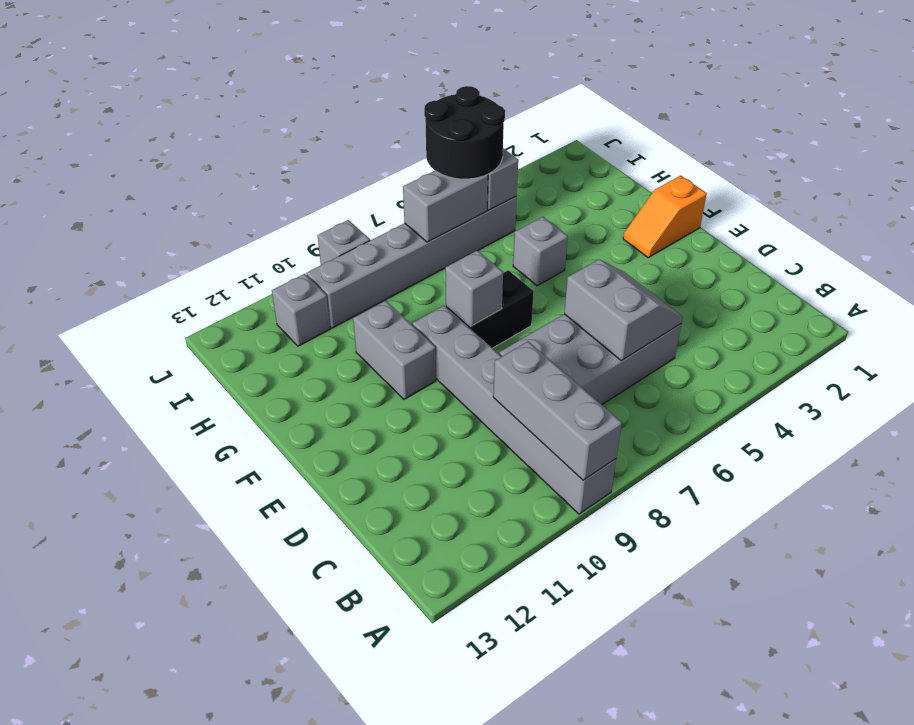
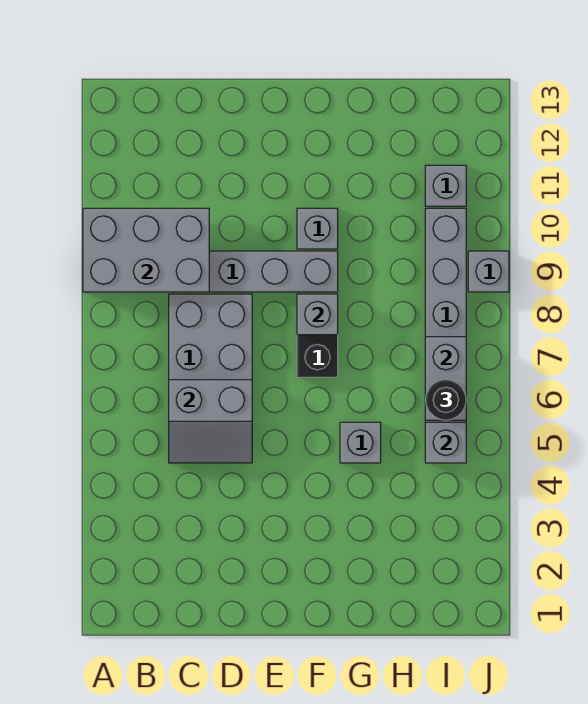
grey brick A9:C9 level 2 -> grey brick A9:C10 level 2
orange slope F1:F2 level 1 top 1 -> none
grey brick F10:G10 level 1 -> grey brick F10 level 1
black round brick I5:J6 level 3 -> black round brick I6 level 3

